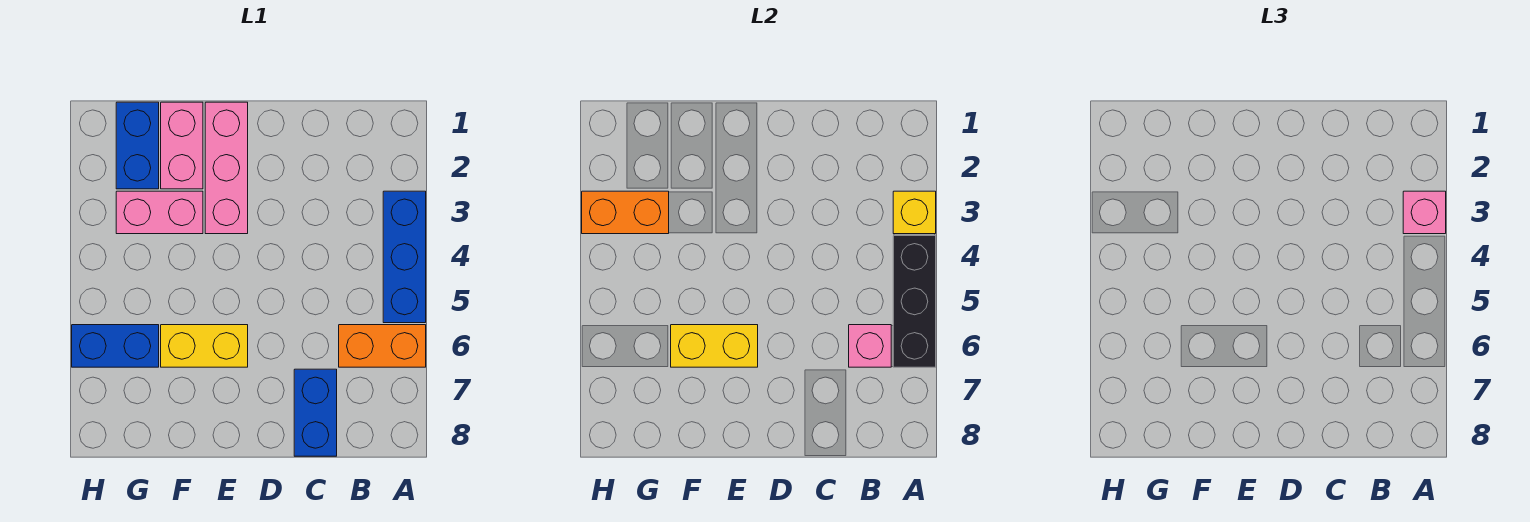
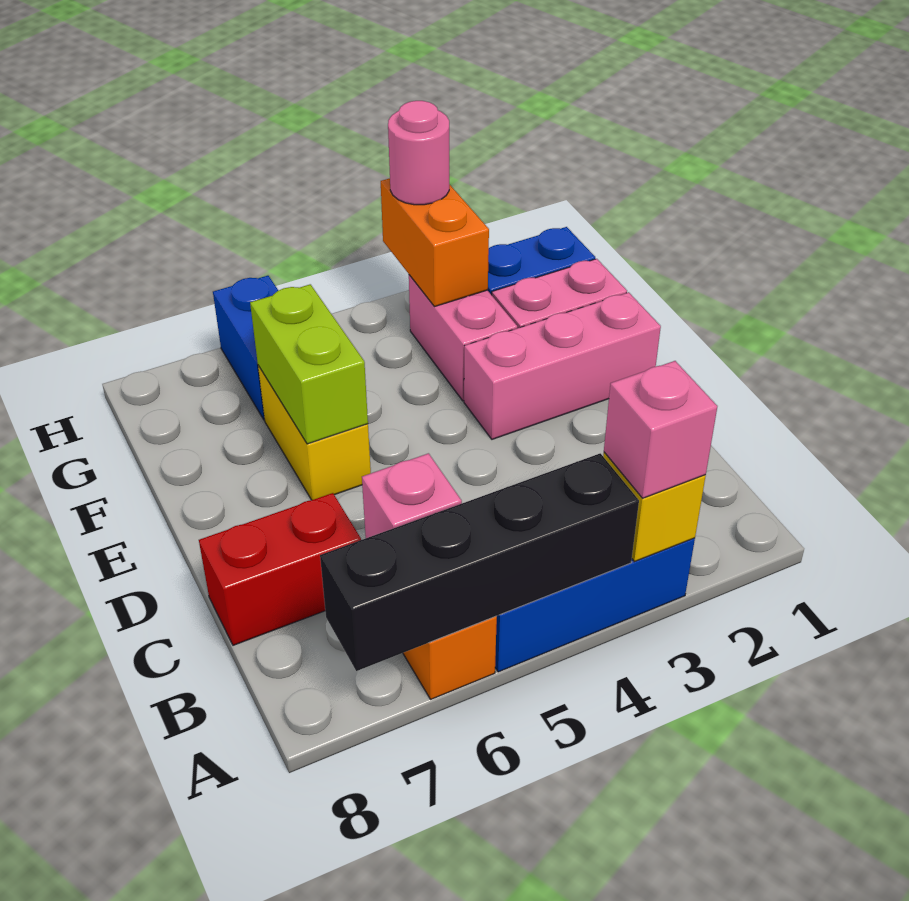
black brick A4:A6 level 2 -> black brick A4:A7 level 2
blue brick C7:C8 level 1 -> red brick C7:C8 level 1
yellow brick E6:F6 level 2 -> lime brick E6:F6 level 2
none -> pink round brick H3 level 3

